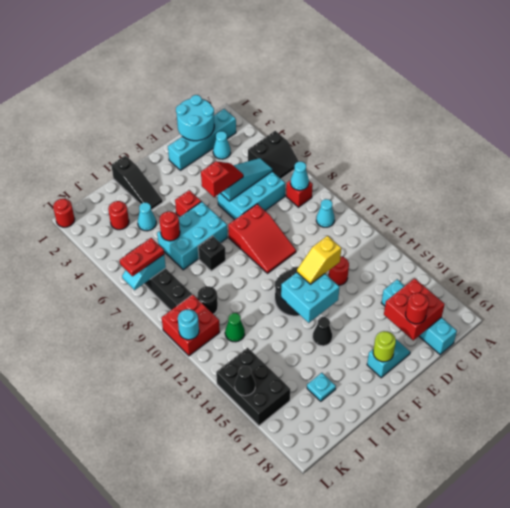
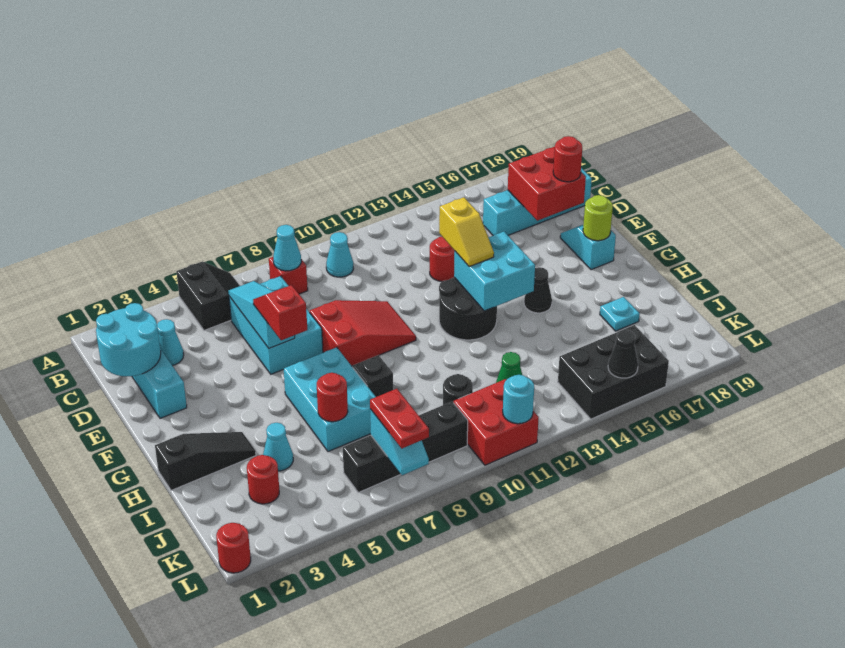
red brick G5 level 1 -> none

